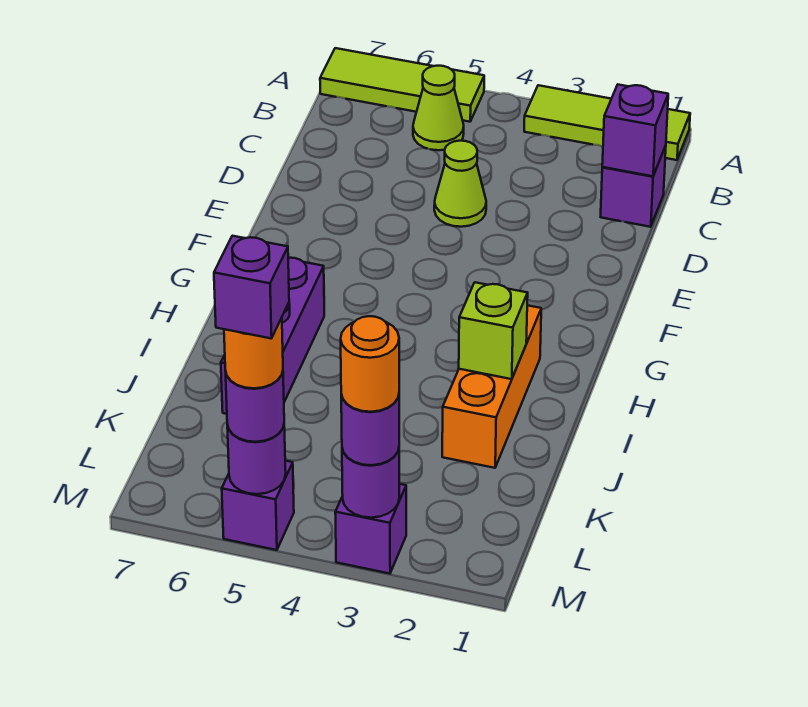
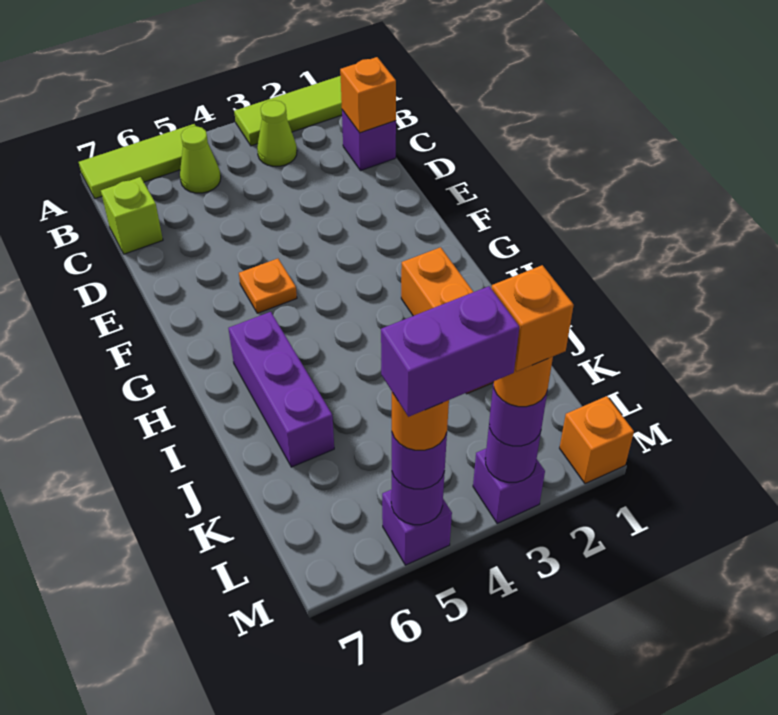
purple brick C1 level 2 -> orange brick C1 level 2
lime cone D4 level 1 -> lime cone B3 level 1
none -> orange plate F5 level 1
lime brick I2 level 2 -> lime brick C7 level 1
none -> orange brick M1 level 1
none -> orange brick M3 level 5
purple brick M5 level 5 -> purple brick M4:M5 level 5

